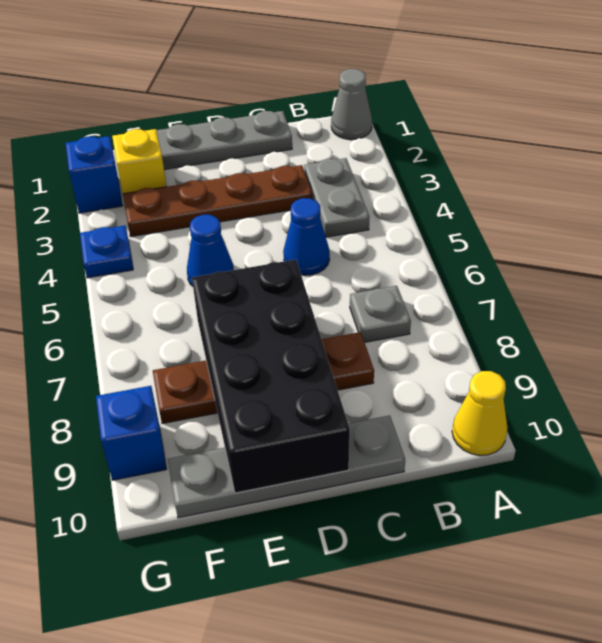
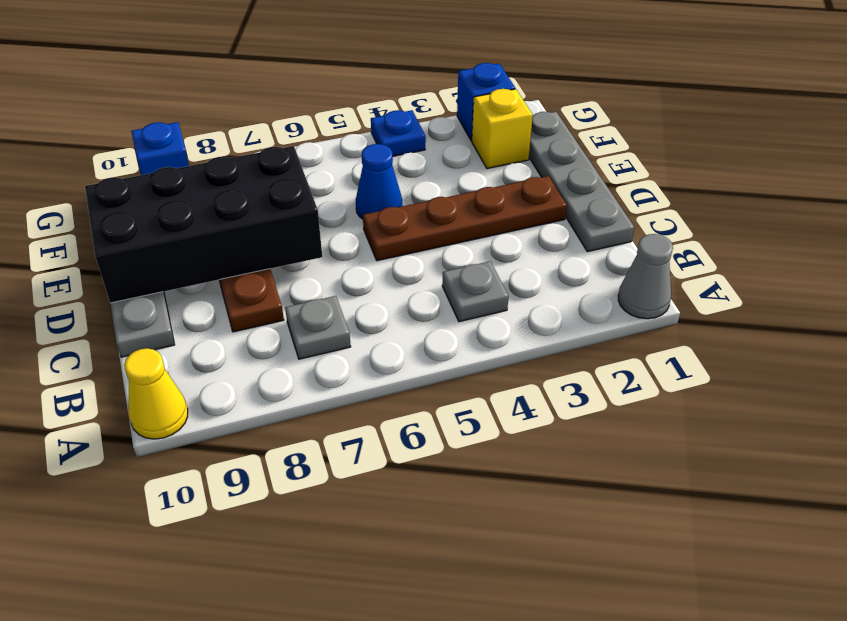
grey plate B3:B4 level 1 -> grey plate B4 level 1
brown plate C3:F3 level 1 -> brown plate D2:D5 level 1
blue cone C5 level 1 -> none

